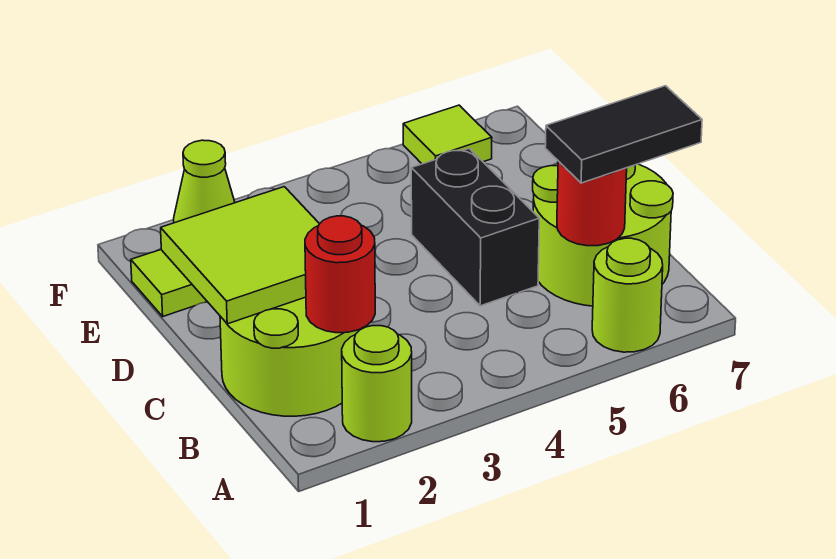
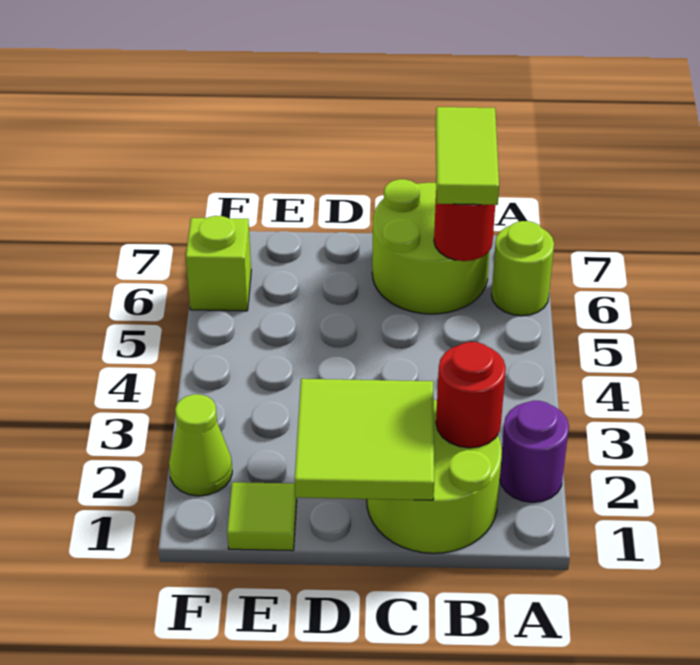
lime round brick A2 level 1 -> purple round brick A2 level 1
black tile B6:B7 level 3 -> lime tile B6:B7 level 3
black brick C5:D5 level 1 -> none
lime tile F6 level 1 -> lime brick F6 level 1

